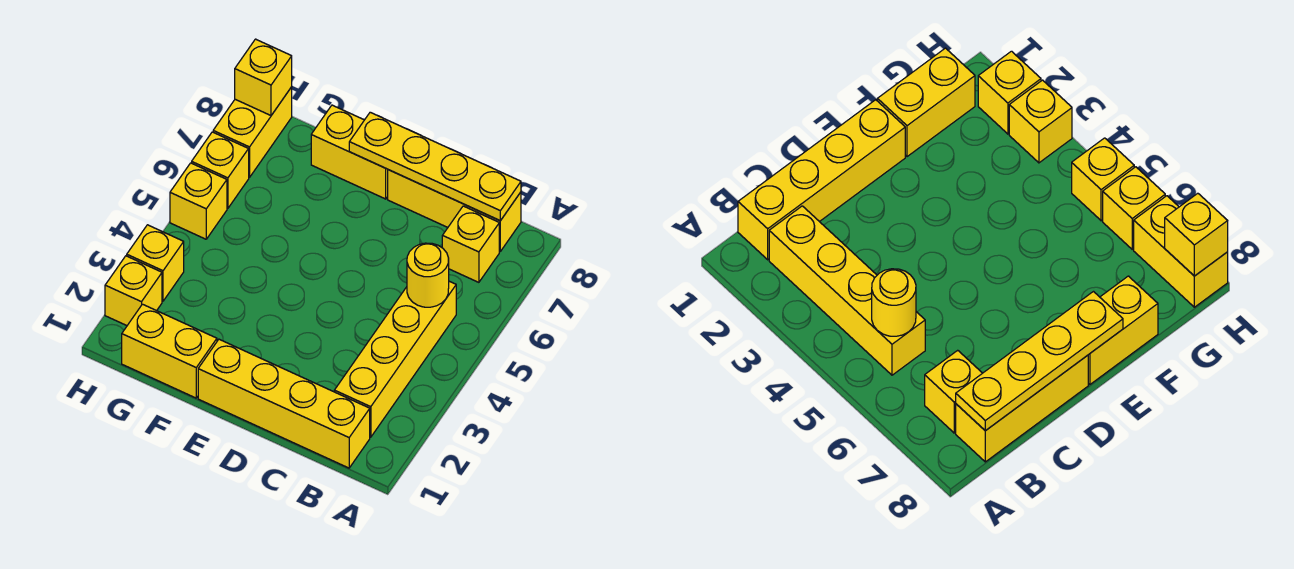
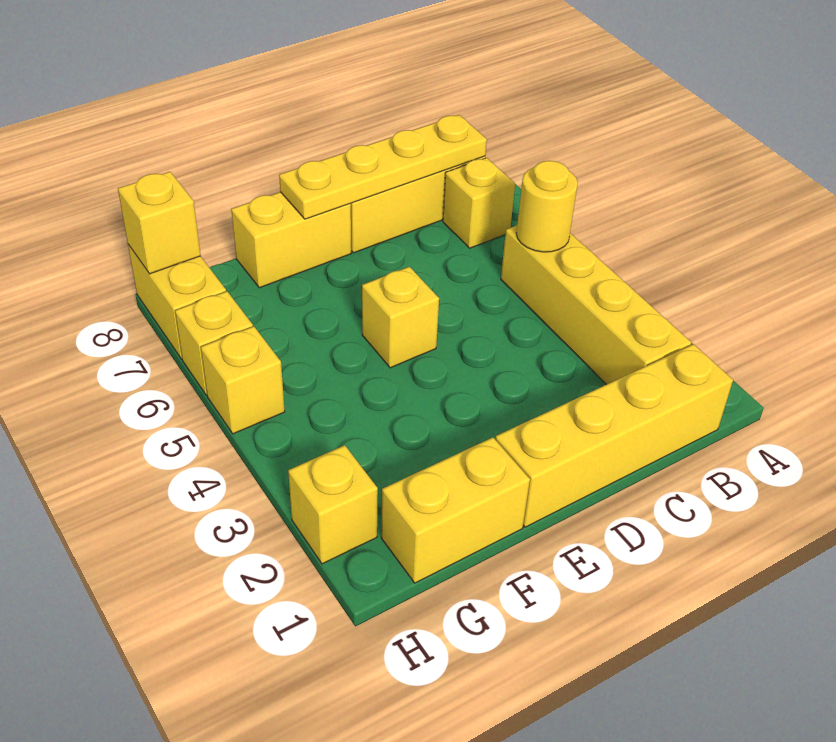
yellow brick H3 level 1 -> yellow brick E5 level 1

